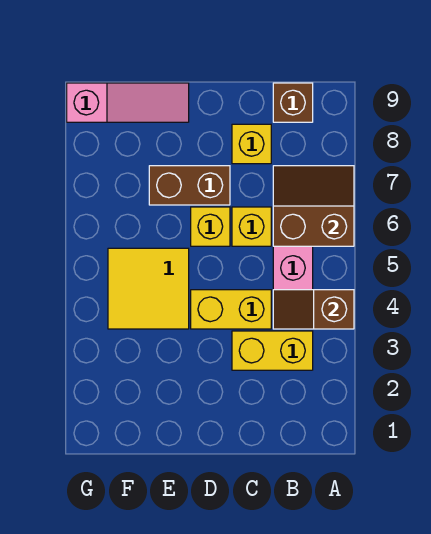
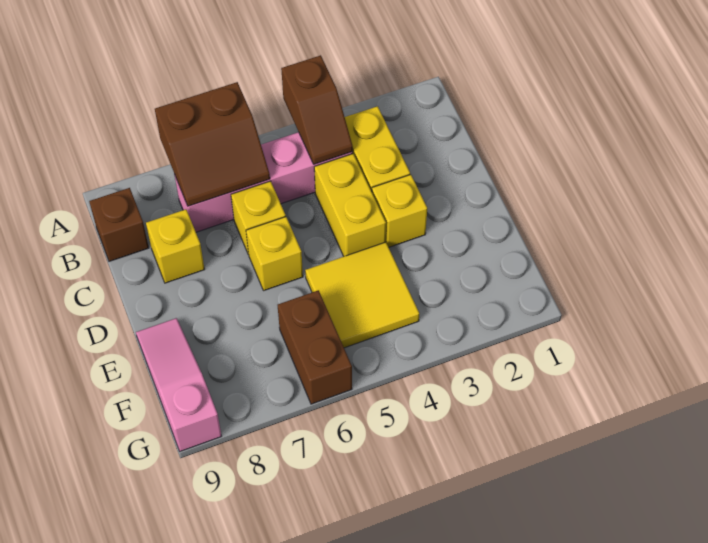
brown slope A6:B7 level 2 top 6 -> brown slope A6:B7 level 2 top A
none -> yellow brick D3 level 1
brown brick D7:E7 level 1 -> brown brick F6:G6 level 1

